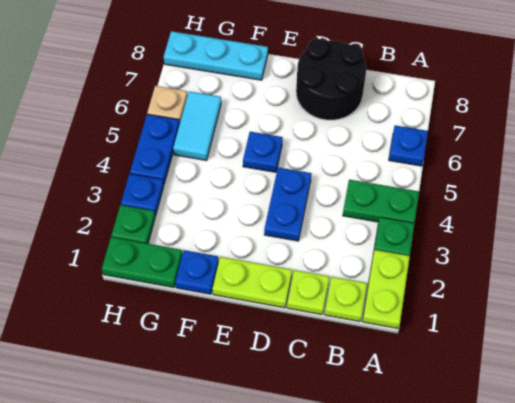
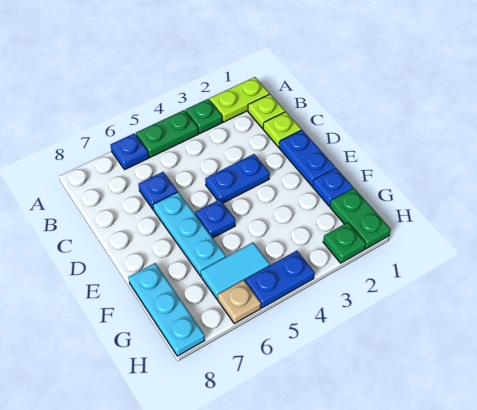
green plate A4:B4 level 1 -> green plate A4:A5 level 1
black round brick C7:D8 level 1 -> none
lime plate D1:E1 level 1 -> blue plate D1:E1 level 1
none -> cyan plate D6:F6 level 1
blue plate H3 level 1 -> blue plate C6 level 1

